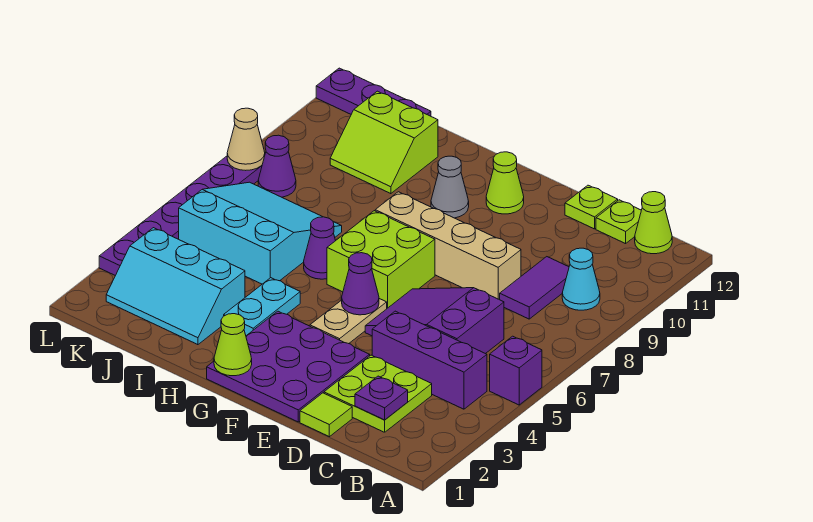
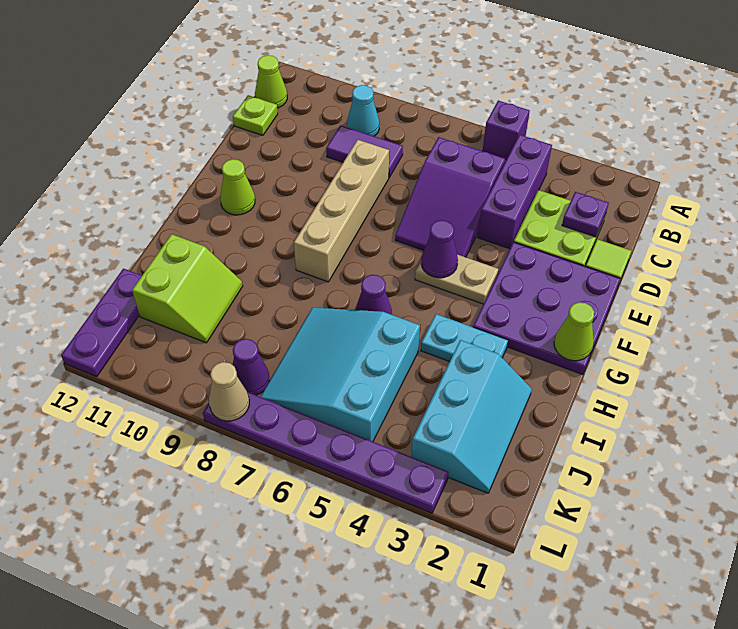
lime plate D12 level 1 -> none
lime brick F6:G7 level 1 -> none
grey cone G10 level 1 -> none

